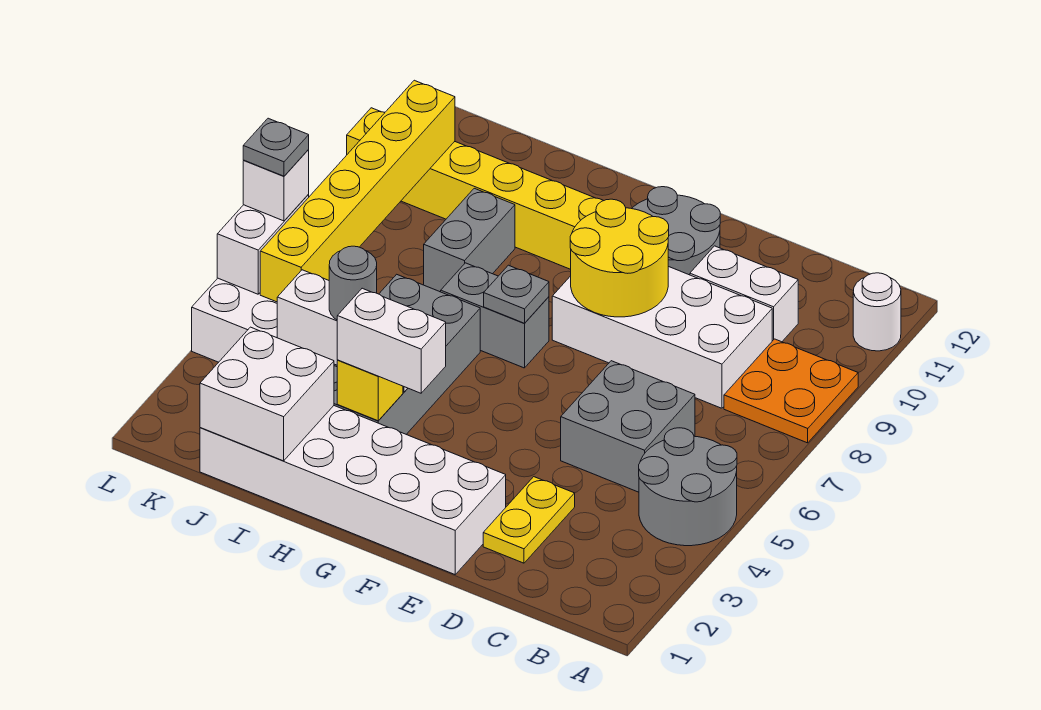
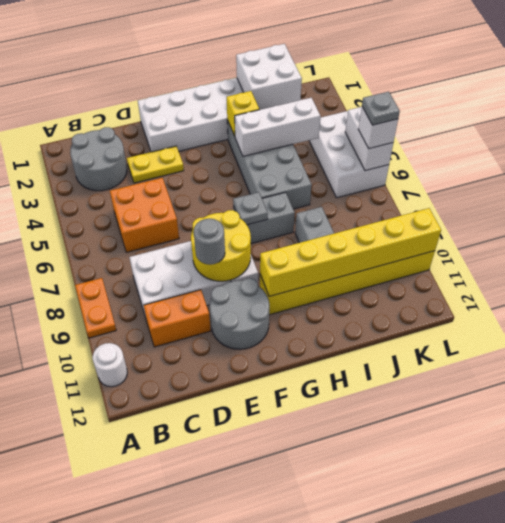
grey round brick A4:B5 level 1 -> grey round brick B2:C3 level 1
orange plate A8:B9 level 1 -> orange plate A8:A9 level 1
grey brick C5:D6 level 1 -> orange brick C5:D6 level 1
white brick C10:D10 level 1 -> orange brick C10:D10 level 1
yellow plate D2:D3 level 1 -> yellow plate D3:E3 level 1
white brick G3:H3 level 3 -> none
grey round brick I4 level 3 -> grey round brick E9 level 3
yellow brick K5:K10 level 2 -> yellow brick G10:L10 level 2

